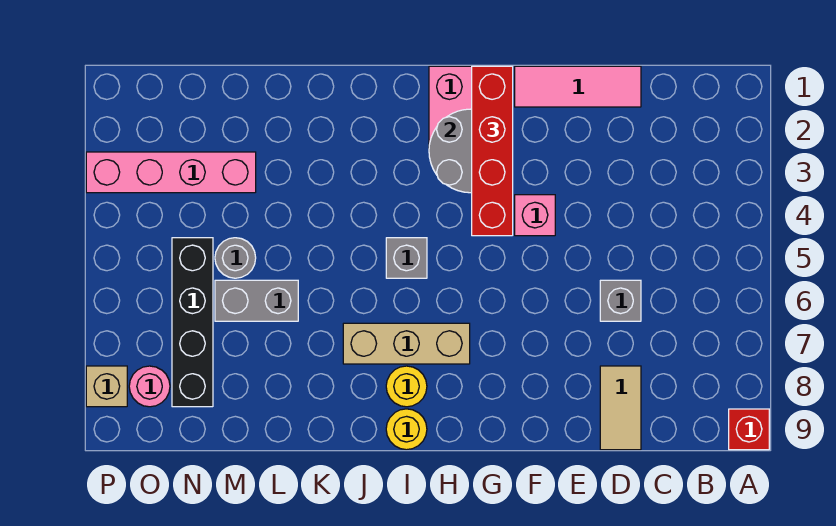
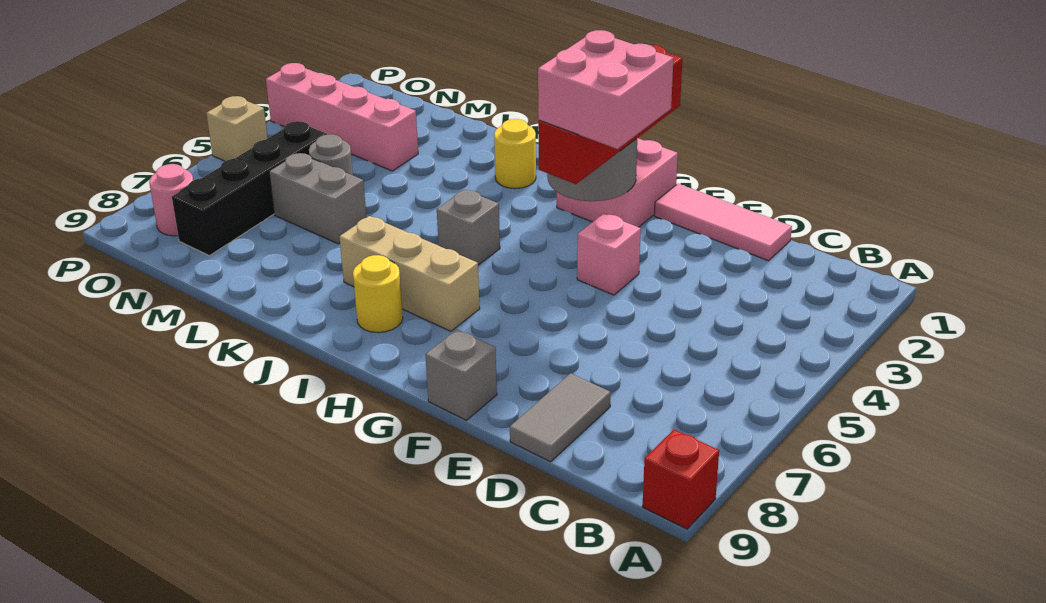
grey brick D6 level 1 -> grey brick F9 level 1
tan tile D8:D9 level 1 -> grey tile D8:D9 level 1
none -> pink brick F3:G4 level 4
yellow round brick I9 level 1 -> yellow round brick J2 level 1
tan brick P8 level 1 -> tan brick P5 level 1

